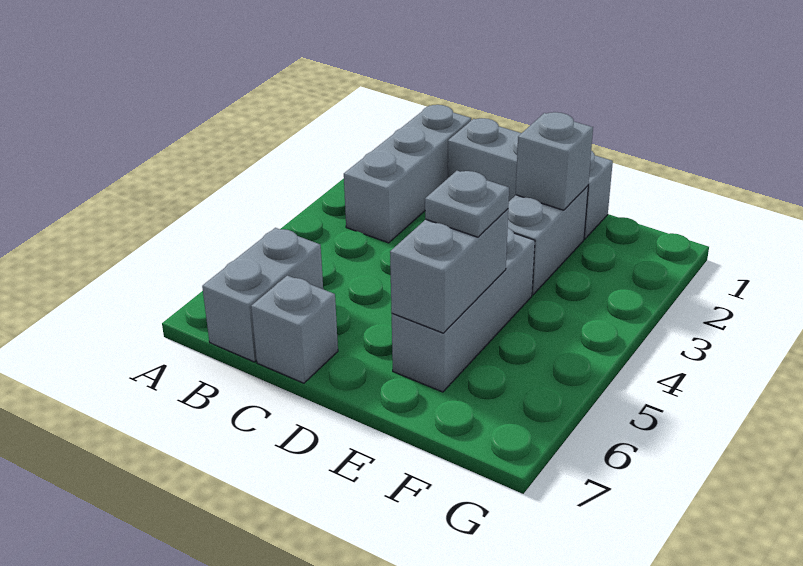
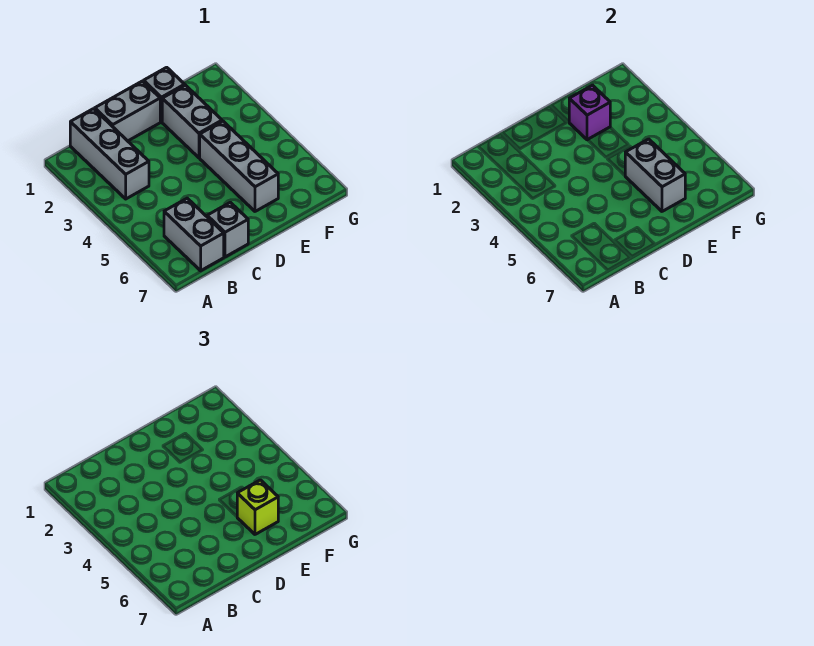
grey brick E2 level 2 -> purple brick E2 level 2
grey plate E5 level 3 -> none
none -> lime brick E6 level 3

